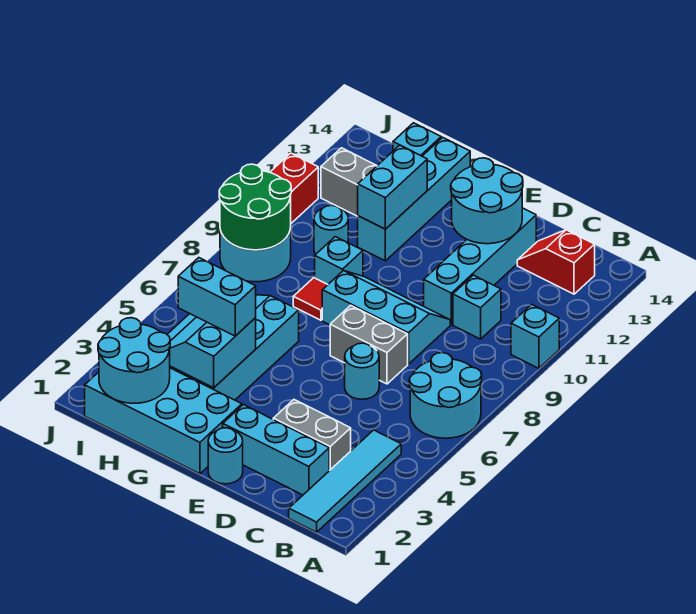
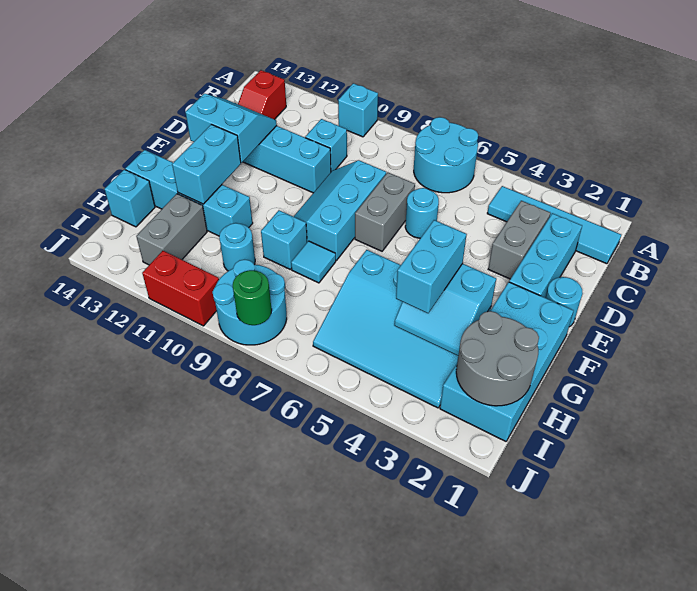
cyan round brick D12:E13 level 2 -> cyan slope D12:E13 level 2 top E
red tile G8 level 1 -> cyan tile G8 level 1
cyan brick G11:G12 level 2 -> cyan brick F12:G12 level 2
cyan round brick H1:I2 level 2 -> grey round brick H1:I2 level 2
green round brick I8:J9 level 2 -> green round brick J8 level 2

